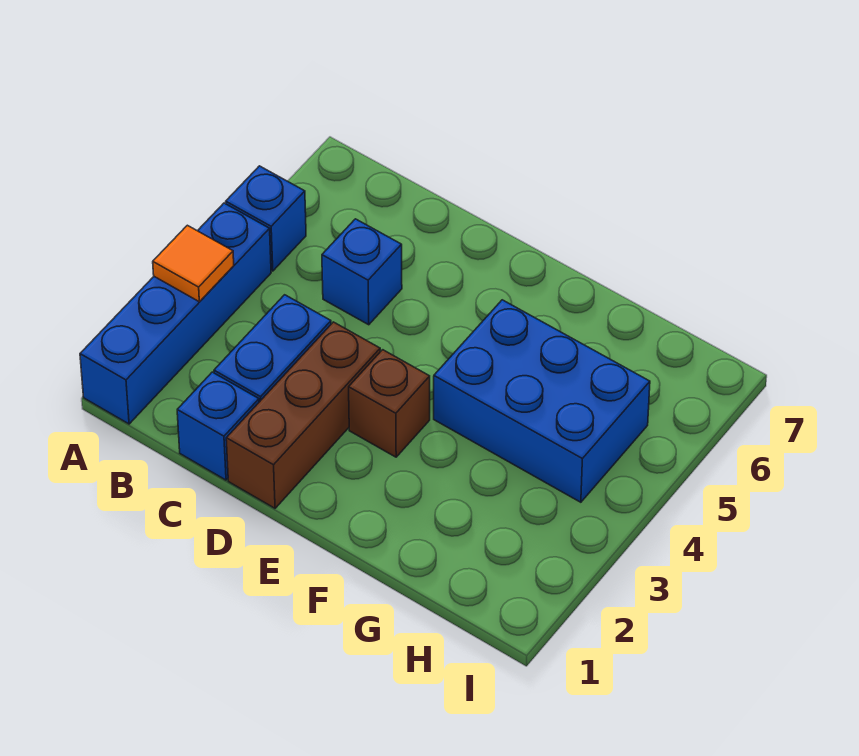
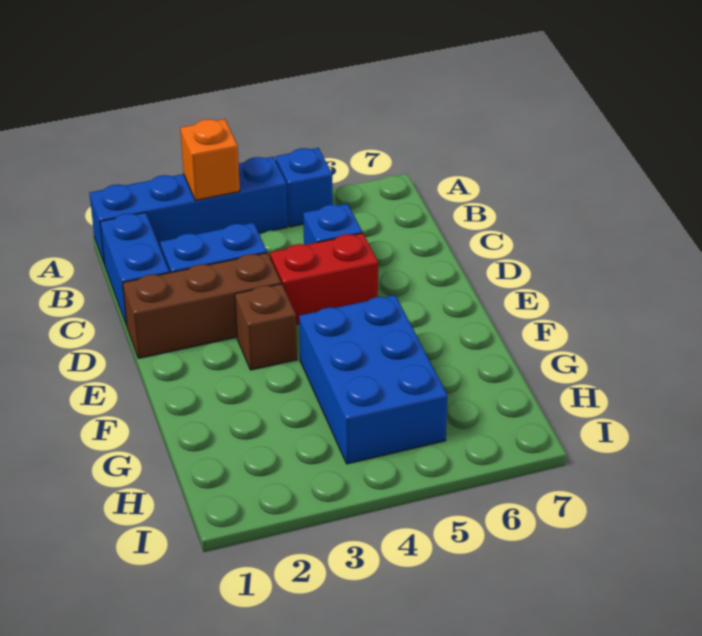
orange tile A3 level 2 -> orange brick A3 level 2
blue brick C1 level 1 -> blue brick B1:C1 level 1
none -> red brick D4:D5 level 1

